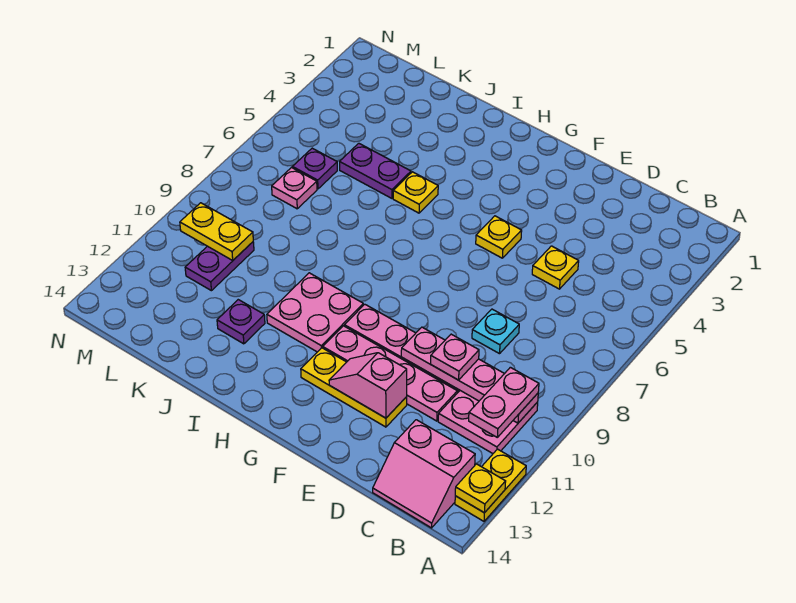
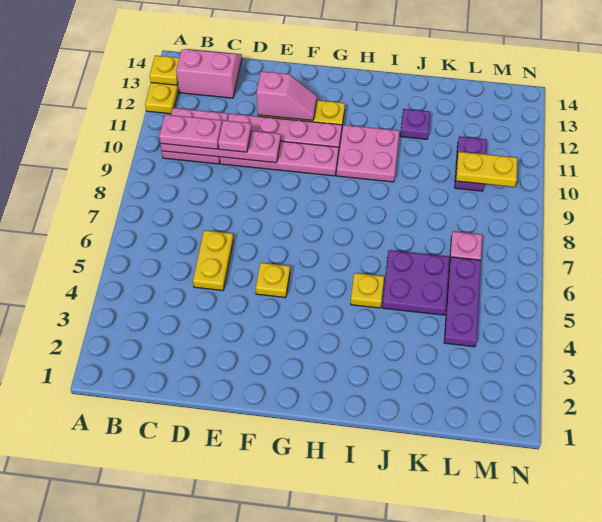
pink plate B10:B11 level 3 -> pink plate B10:C10 level 3
yellow plate D5 level 1 -> yellow plate D5:D6 level 1
cyan plate D8 level 1 -> none
purple plate J5:K5 level 1 -> purple plate J5:K6 level 1
purple plate L6 level 1 -> purple plate L4:L6 level 1

